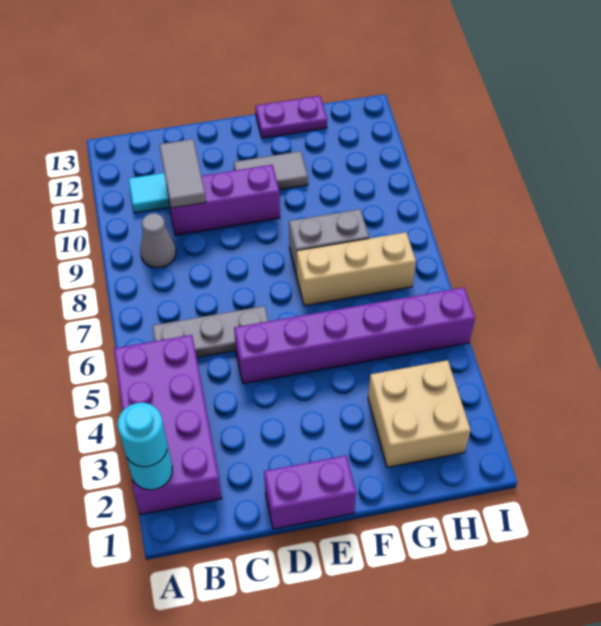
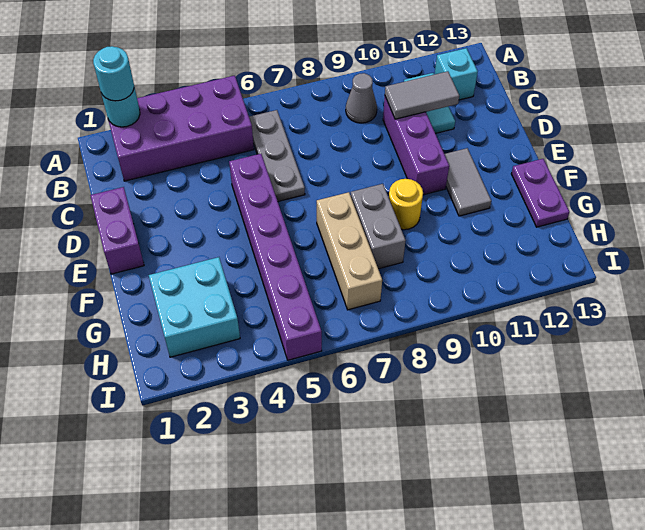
none -> cyan brick B12 level 1
none -> yellow round brick F9 level 1
tan brick G2:H3 level 1 -> cyan brick G2:H3 level 1

